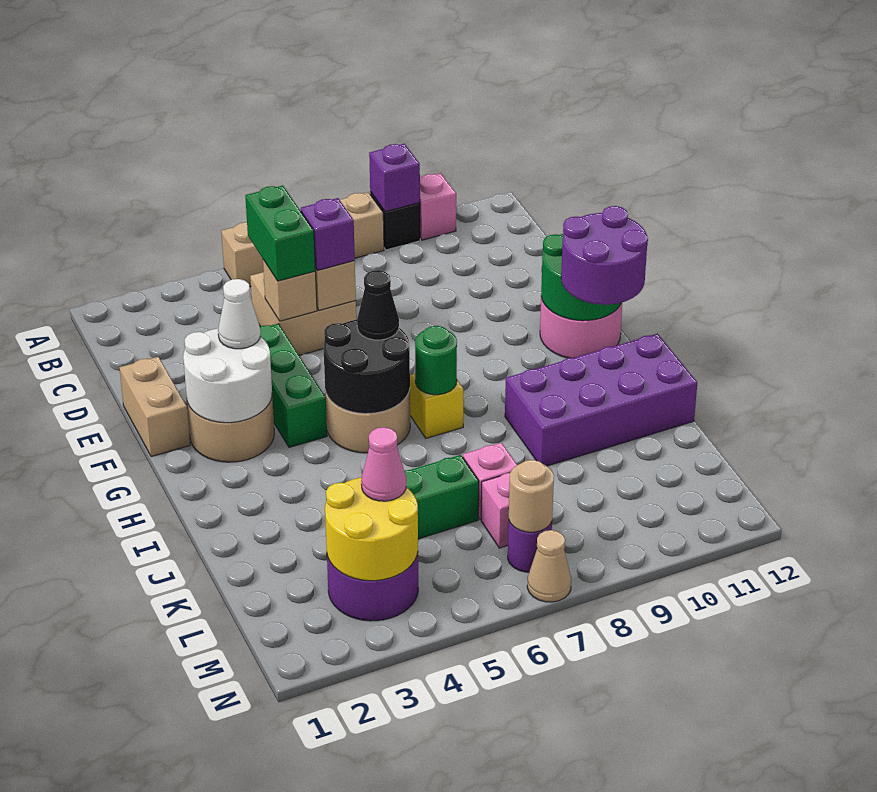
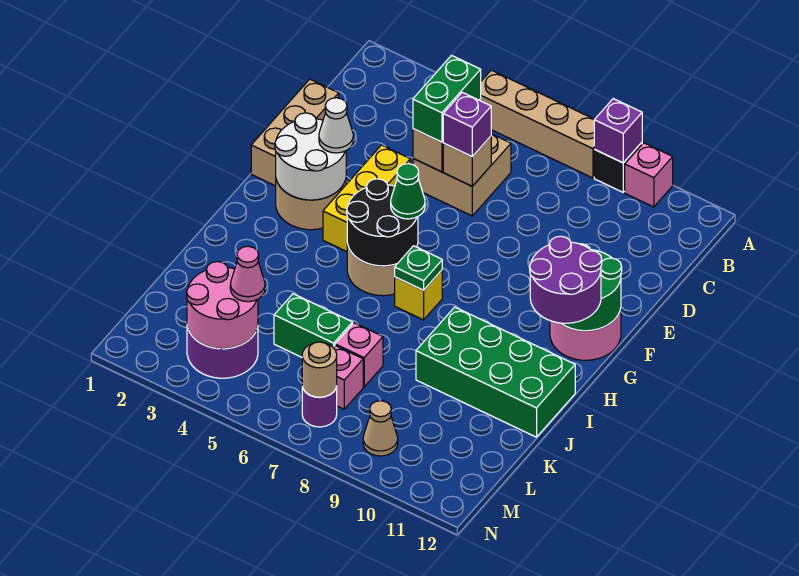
tan brick E1:F1 level 1 -> tan brick D1:F1 level 1
green brick E4:G4 level 1 -> yellow brick E4:G4 level 1
black cone G6 level 3 -> green cone G6 level 3
green round brick H7 level 2 -> green plate H7 level 2
purple brick I9:J12 level 1 -> green brick I9:J12 level 1
yellow round brick L3:M4 level 2 -> pink round brick L3:M4 level 2
tan cone N7 level 1 -> tan cone M9 level 1

